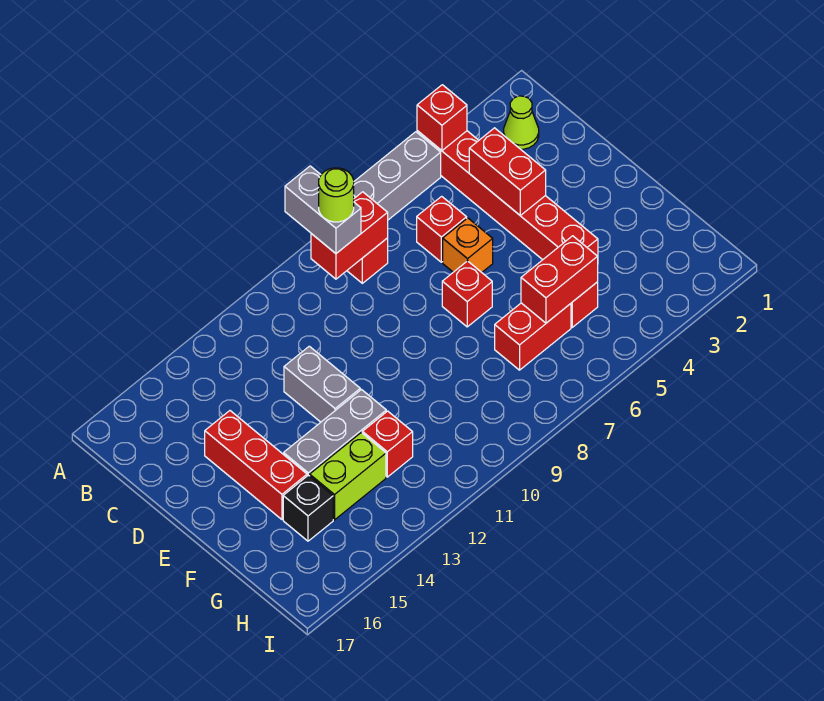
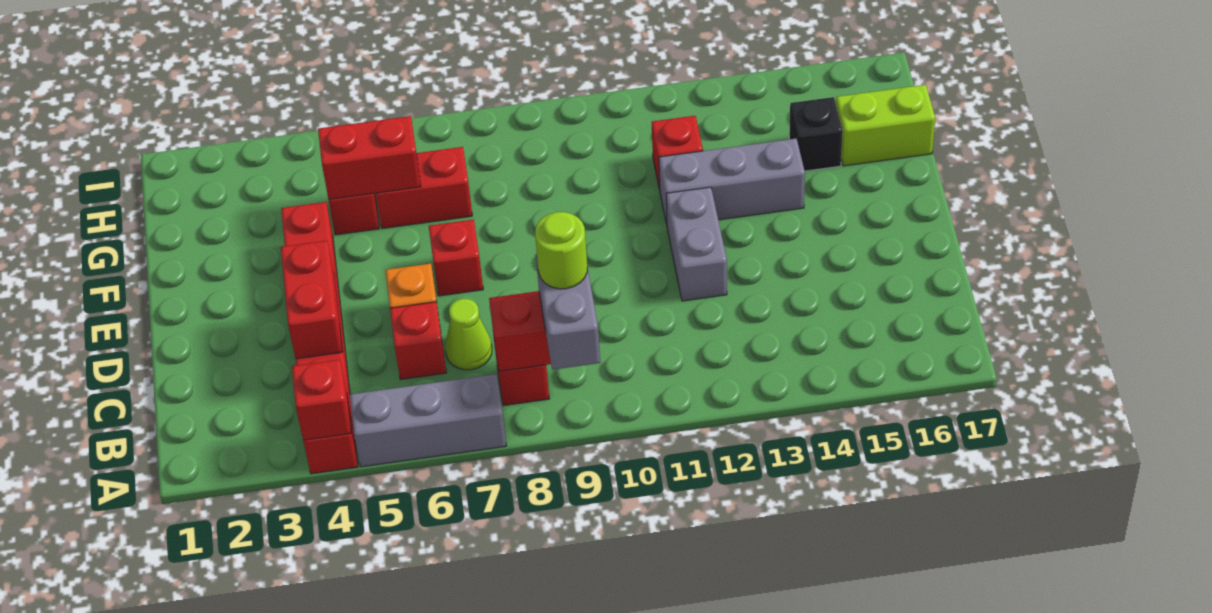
lime cone B2 level 1 -> lime cone C7 level 1
red brick D15:F15 level 1 -> none
lime brick G13:G14 level 1 -> lime brick G16:G17 level 1

